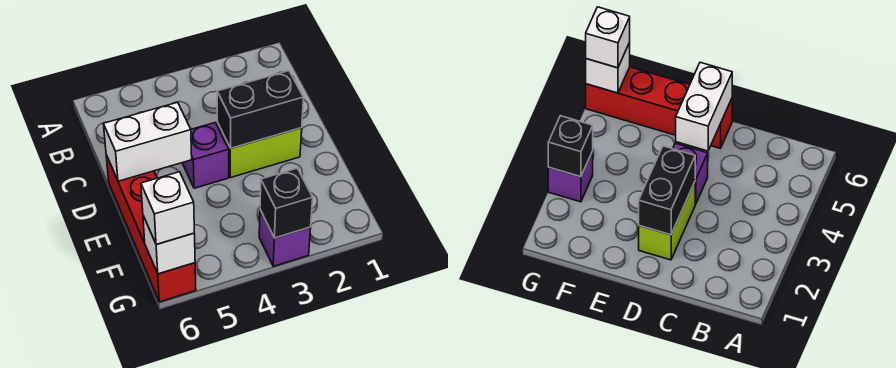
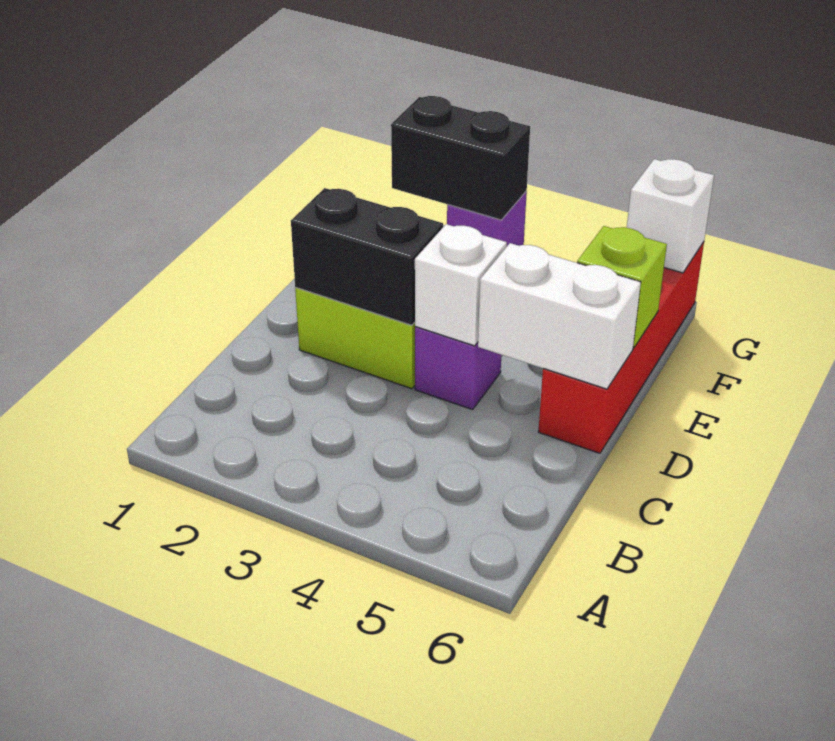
none -> lime brick E6 level 2
black brick G3 level 2 -> black brick G2:G3 level 2
white brick G6 level 3 -> white brick D4 level 2

